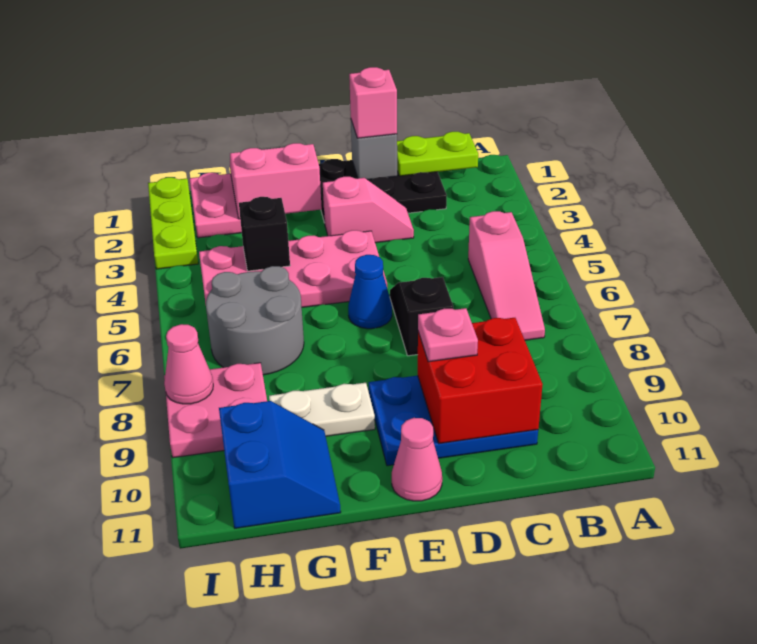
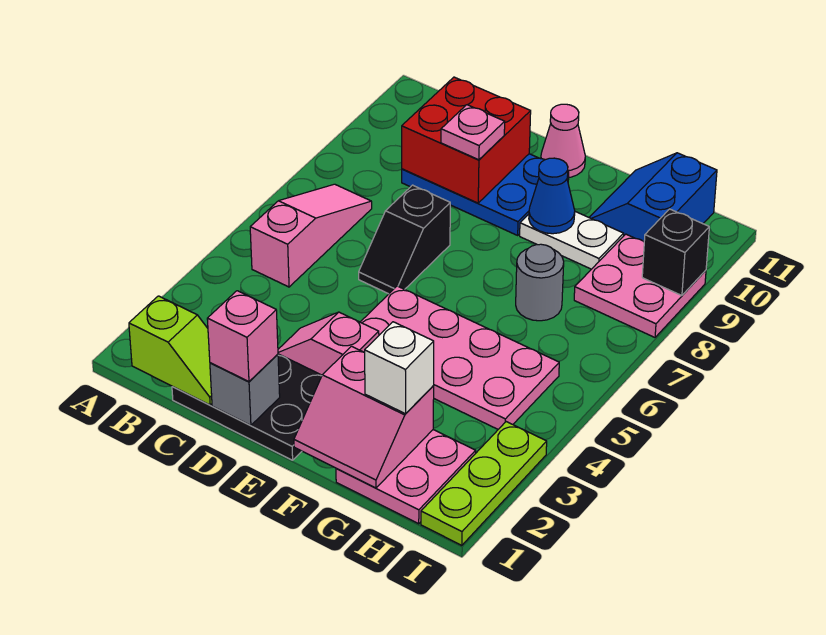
lime plate B1:C1 level 2 -> lime slope B1:C1 level 2 top B
blue cone E6 level 1 -> blue cone F9 level 2
none -> white brick G2 level 3
black brick G4 level 2 -> black brick I9 level 2
grey round brick G6:H7 level 1 -> grey round brick G7 level 1
pink cone I8 level 2 -> none

